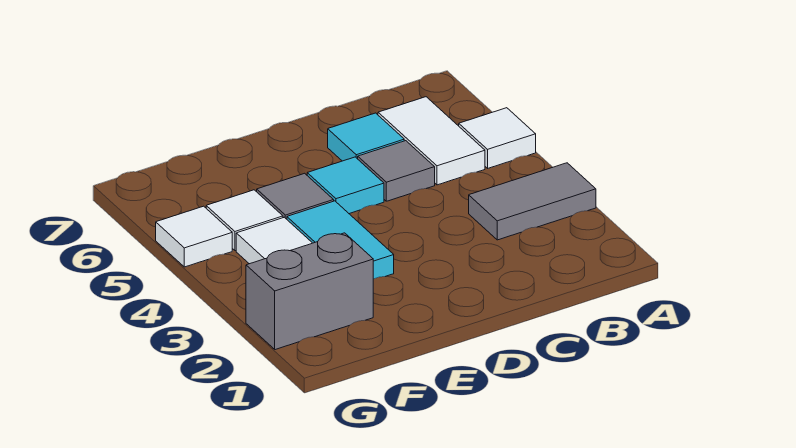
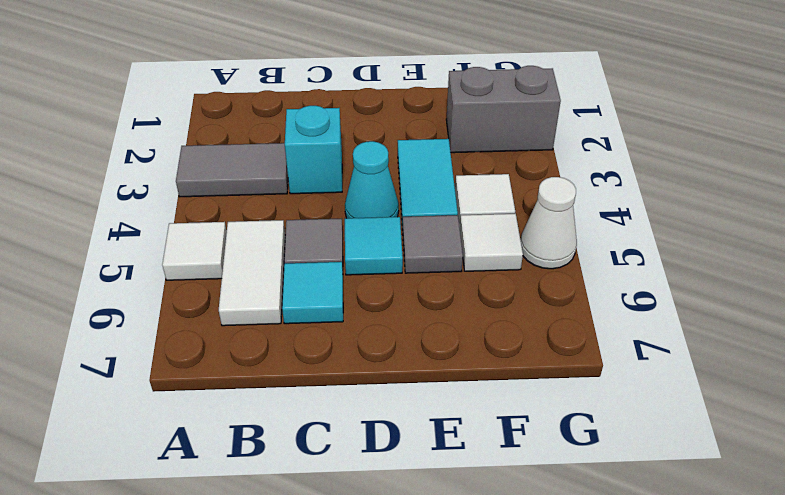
none -> cyan brick C3 level 1
none -> cyan cone D4 level 1
white tile G5 level 1 -> white cone G5 level 1

